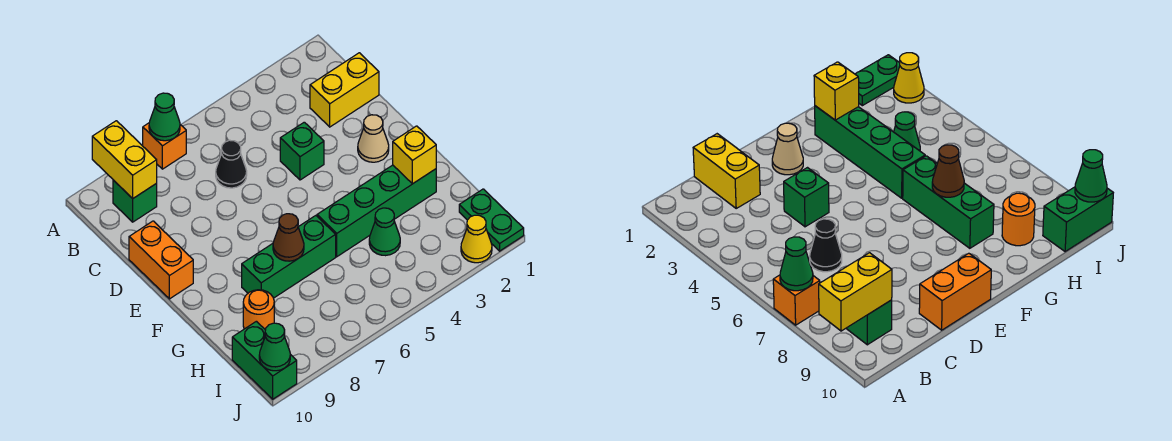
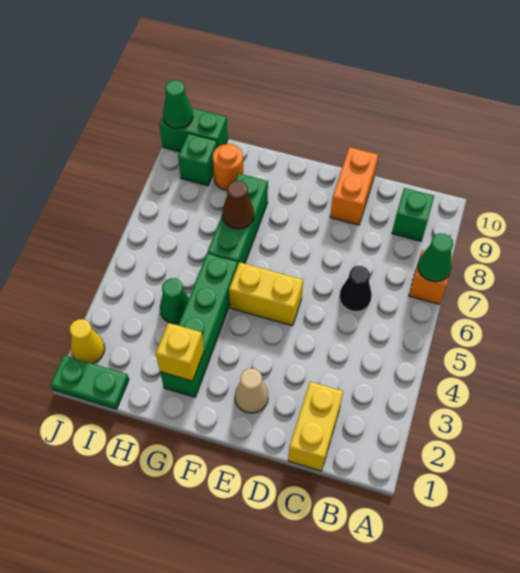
yellow brick A9:B9 level 2 -> yellow brick E5:F5 level 1
green brick D4 level 1 -> green brick I9 level 1
orange brick D10:E10 level 1 -> orange brick D9:D10 level 1

